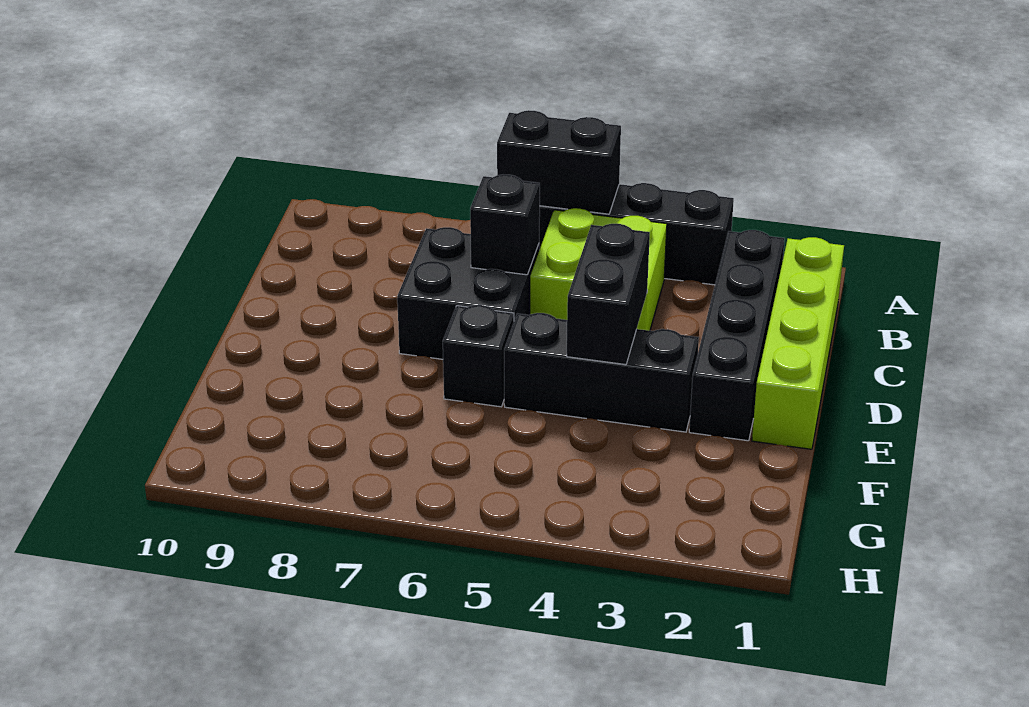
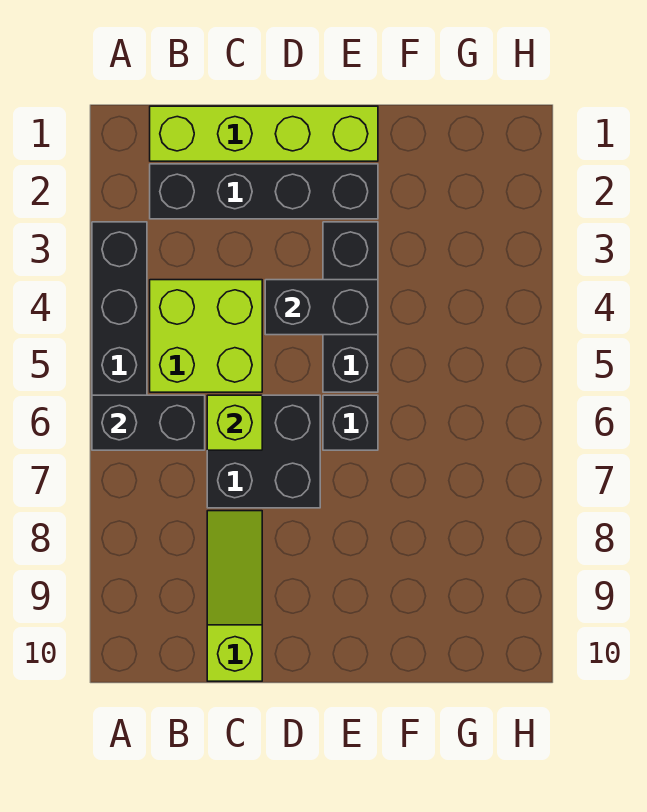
black brick A5:A6 level 2 -> black brick A6:B6 level 2
black brick C6 level 2 -> lime brick C6 level 2
none -> lime slope C8:C10 level 1 top 10

